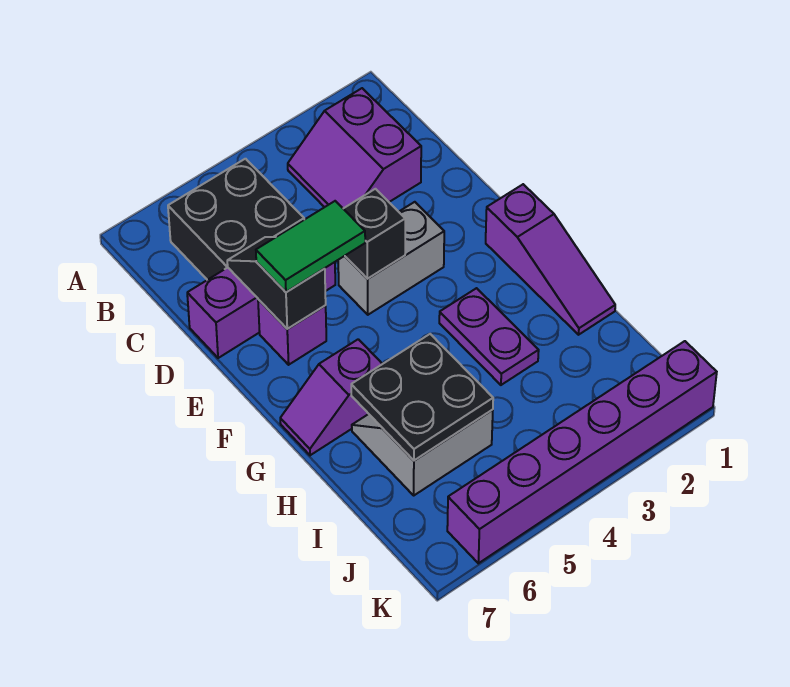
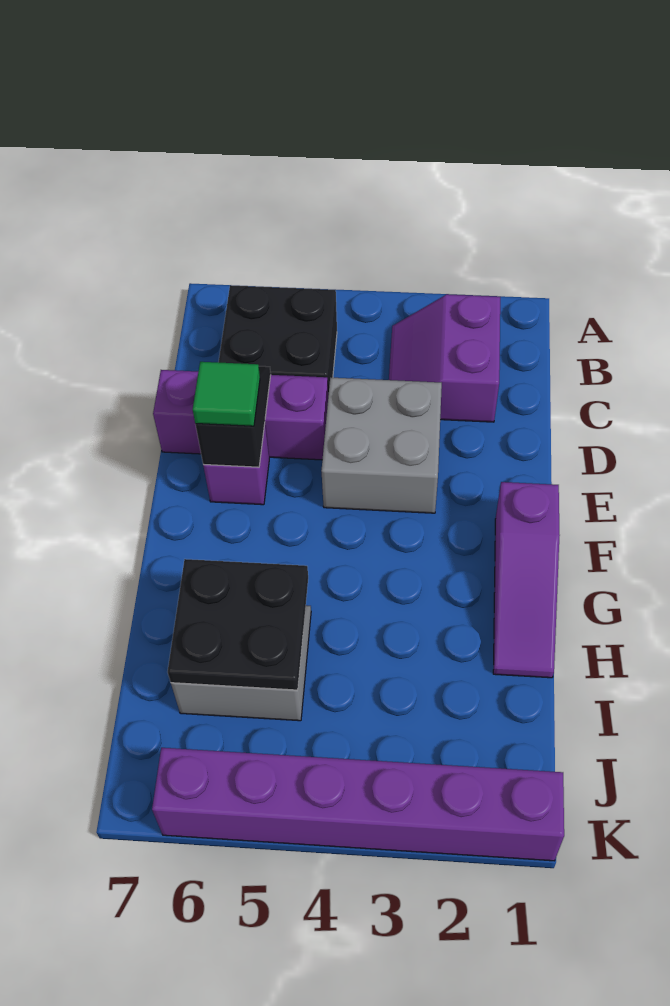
grey brick E3:E4 level 1 -> grey brick D3:E4 level 1
black brick E4 level 2 -> none
green tile E5:E6 level 3 -> green tile E6 level 3
purple plate G3:H3 level 1 -> none
purple slope G6:G7 level 1 top 6 -> none

